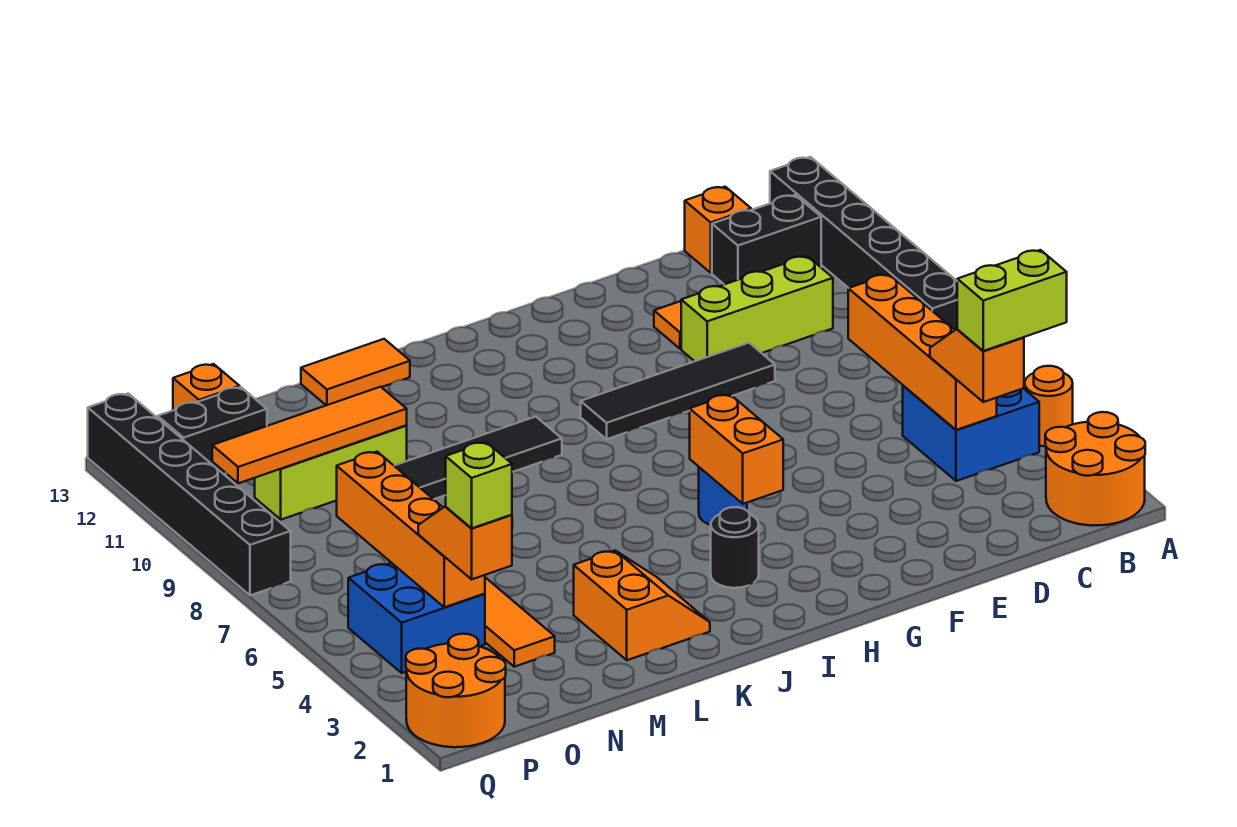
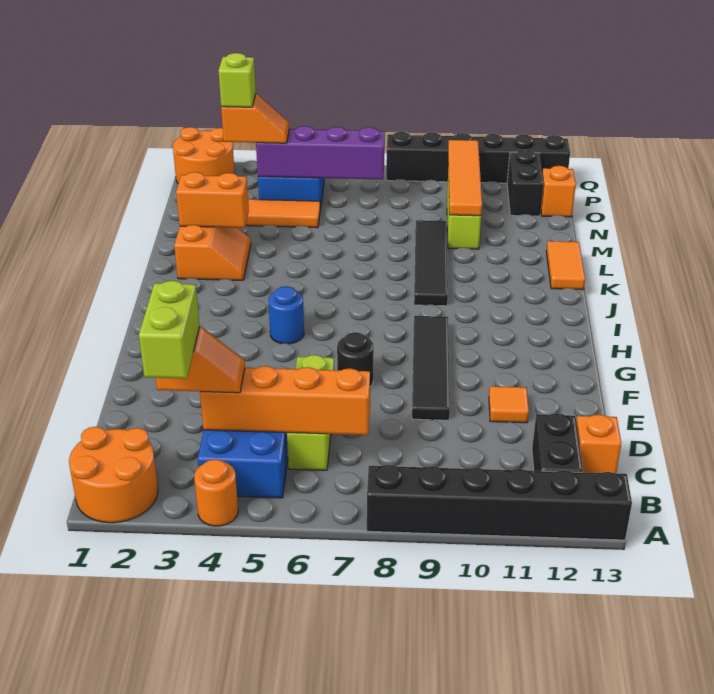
lime brick C10:E10 level 1 -> lime brick C6:E6 level 1
orange brick H4:H5 level 2 -> orange brick L2:L3 level 2
black round brick I3 level 1 -> black round brick F7 level 1
orange slope K2:L3 level 1 top L -> orange slope K2:L3 level 1 top 2
orange brick O4:O7 level 2 -> purple brick O4:O7 level 2

